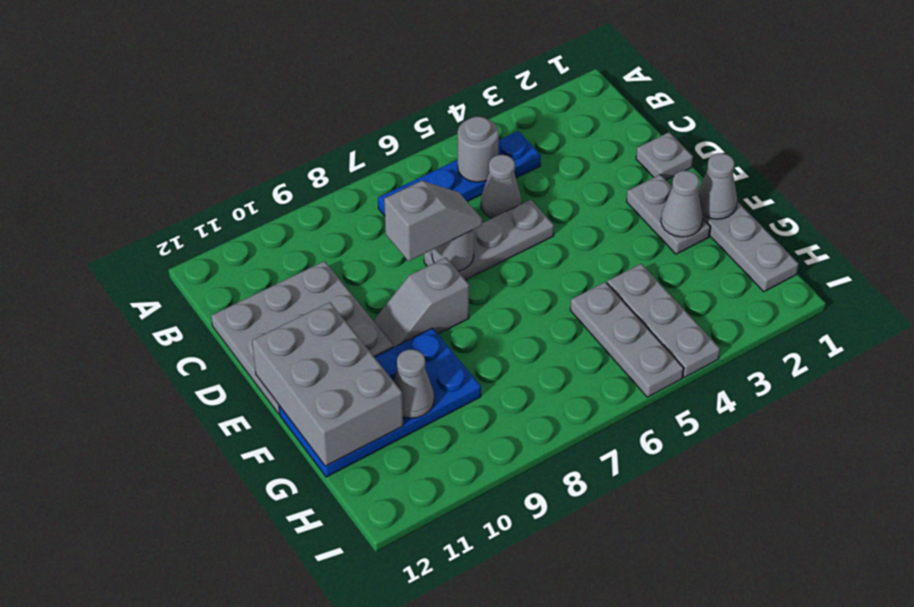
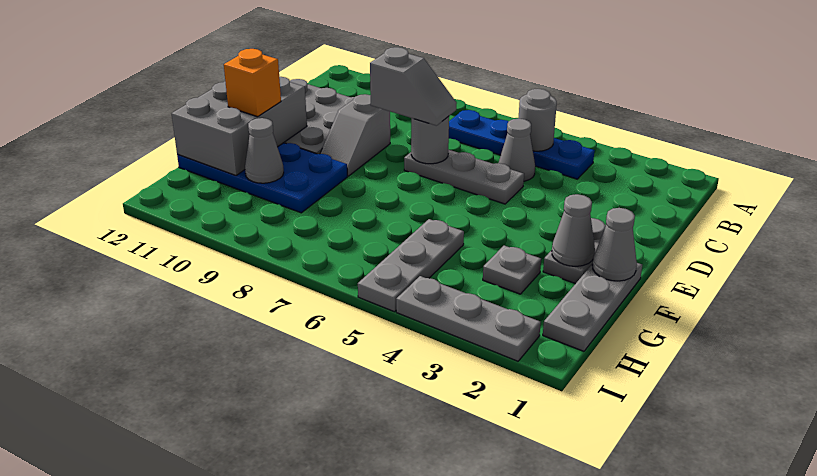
grey plate D1 level 1 -> grey plate G3 level 1
grey slope E8:E9 level 1 top 8 -> grey slope D9:E9 level 1 top D
none -> orange brick F11 level 3
grey plate G4:I4 level 1 -> grey plate I2:I4 level 1

